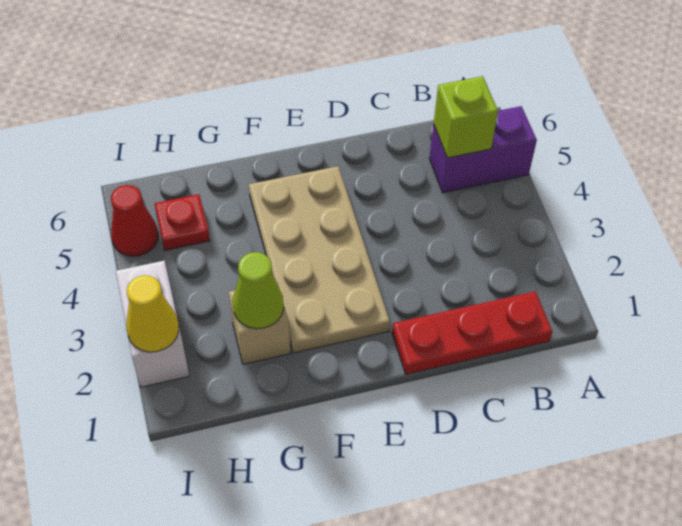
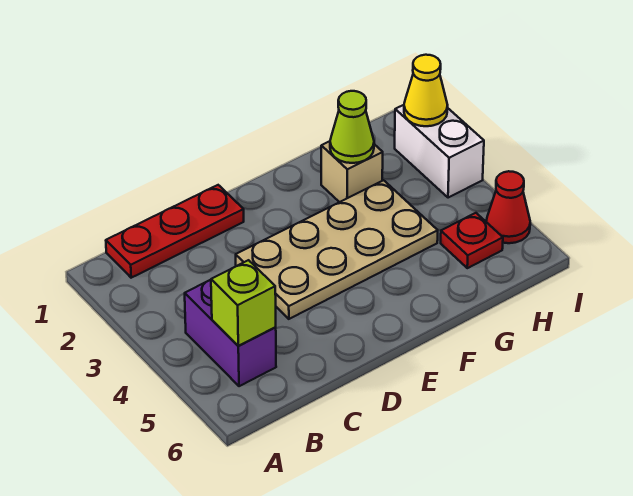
purple brick A5:B5 level 1 -> purple brick B4:B5 level 1
tan plate E2:F5 level 1 -> tan plate D3:G4 level 1

